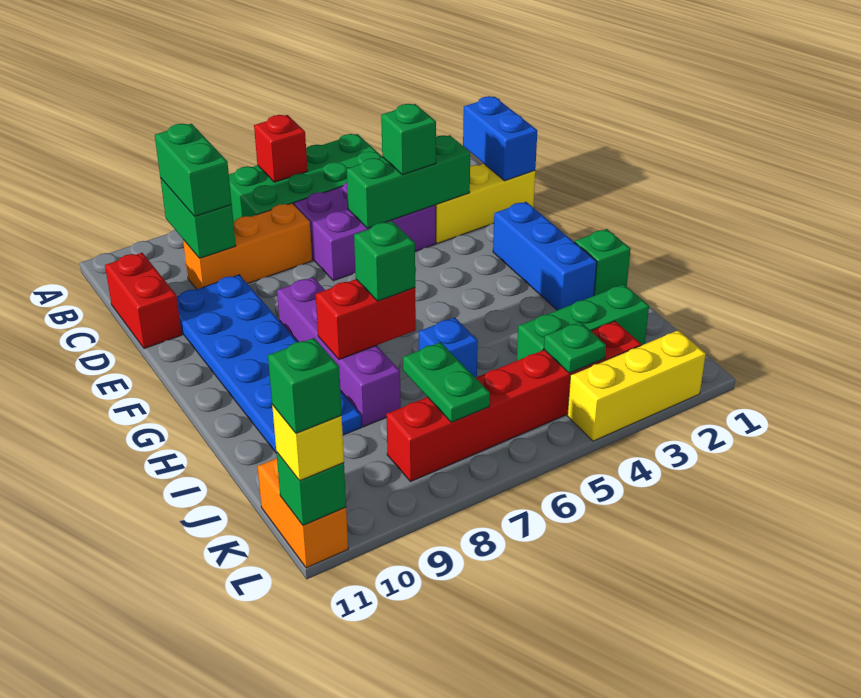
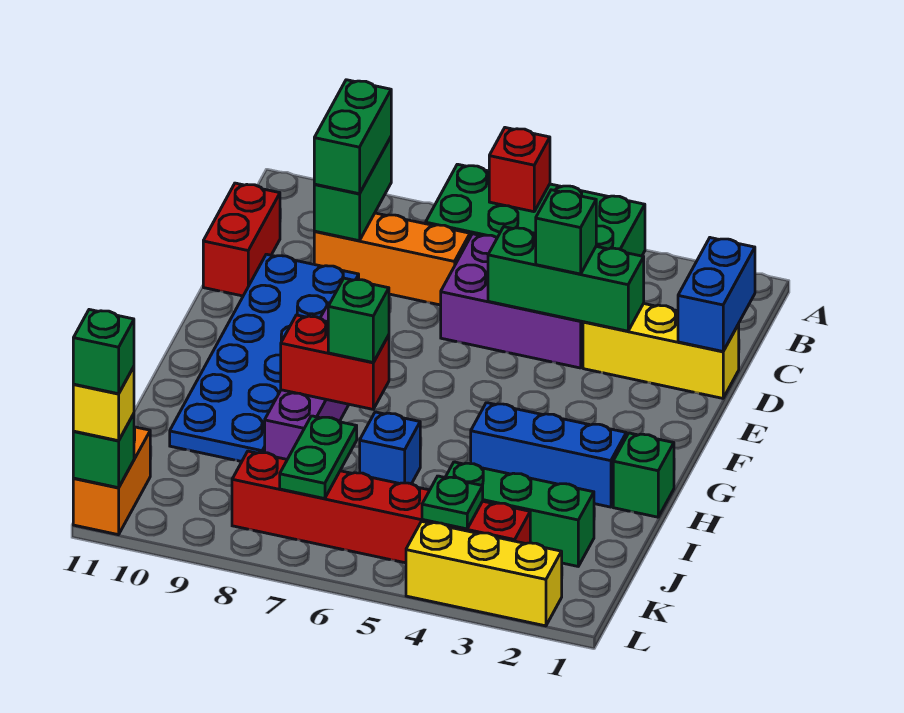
blue brick F2:H2 level 1 -> blue brick H2:H4 level 1

